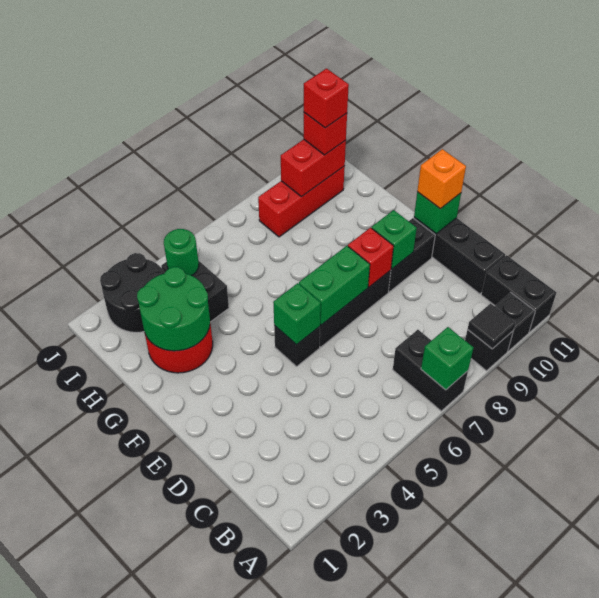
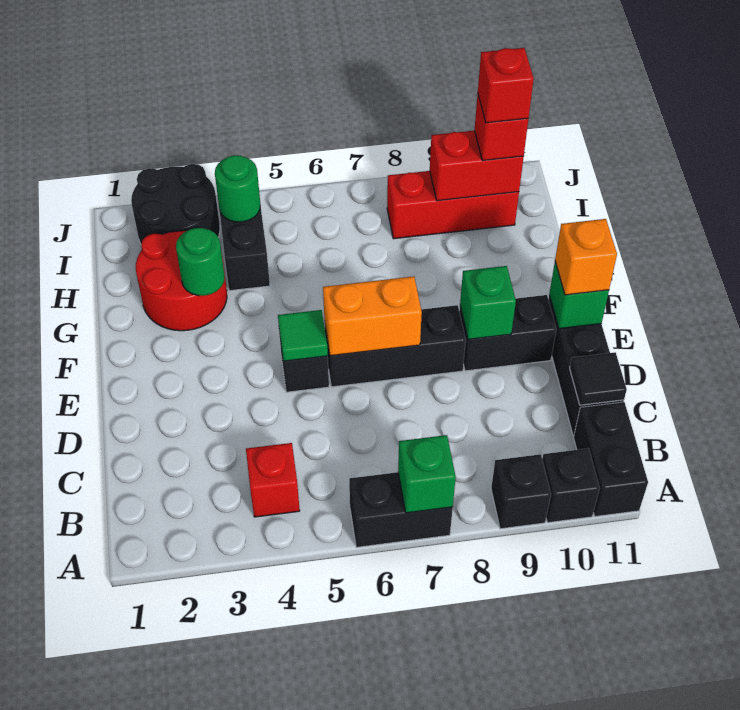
black brick A7:B7 level 1 -> black brick A6:A7 level 1
black tile A9 level 2 -> black tile C11 level 2
green brick E5 level 2 -> green tile E5 level 2
green brick E6:E7 level 2 -> orange brick E6:E7 level 2
red brick E8 level 2 -> red brick B4 level 1
green round brick G2:H3 level 2 -> green round brick G3 level 2

